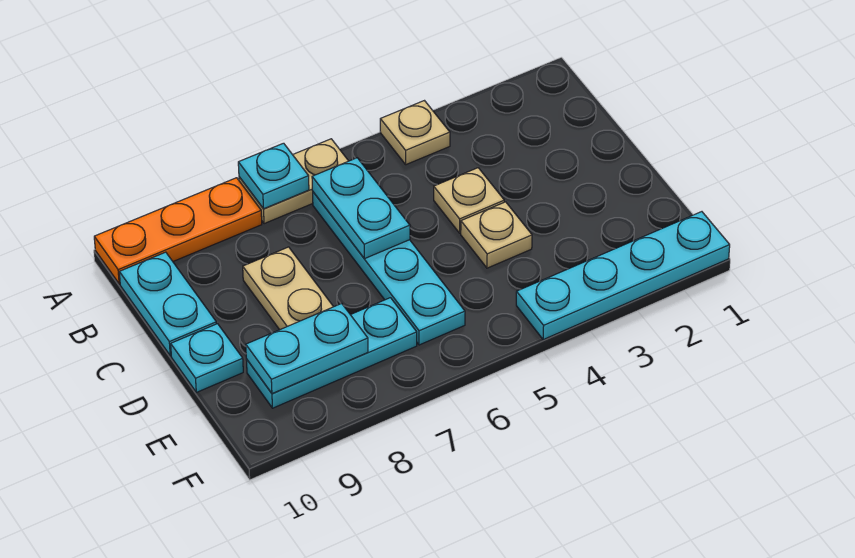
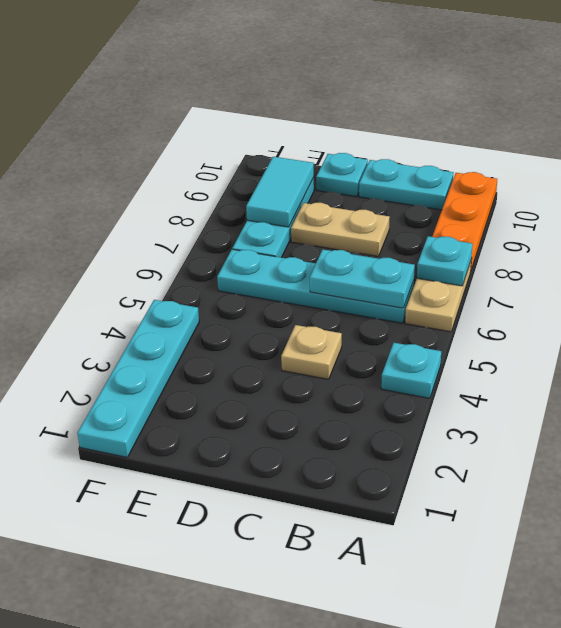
tan plate A4 level 1 -> cyan plate A4 level 1
tan plate D4 level 1 -> none
cyan plate E8:E9 level 2 -> cyan tile E8:E9 level 2

